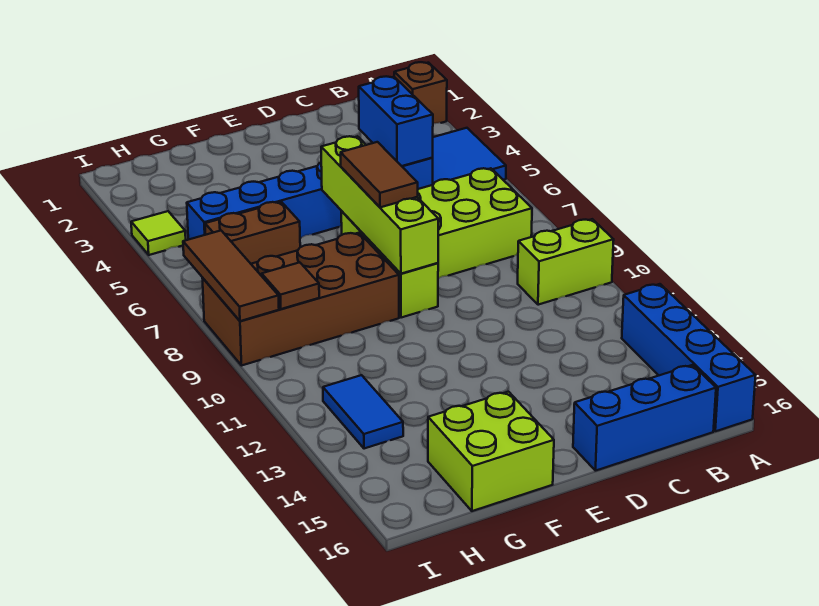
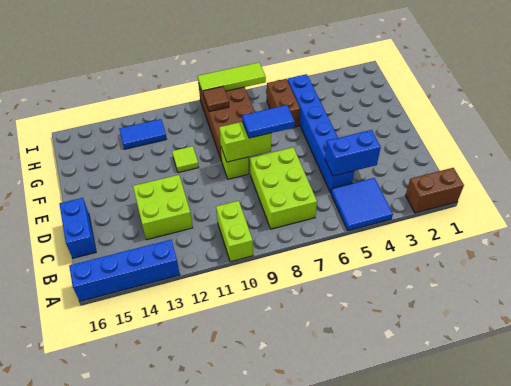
brown brick A2 level 1 -> brown brick A1:A2 level 1
lime brick B7:E8 level 1 -> lime brick B7:D8 level 1
blue brick B16:D16 level 1 -> blue brick C16:D16 level 1
lime brick E6:E9 level 2 -> lime brick E8:E9 level 2
brown tile E7:E8 level 3 -> blue tile E7:E8 level 3
lime brick F15:G16 level 1 -> lime brick C12:D13 level 1
lime tile I4 level 1 -> lime tile F11 level 1
brown tile I7:I9 level 2 -> lime tile I7:I9 level 2

